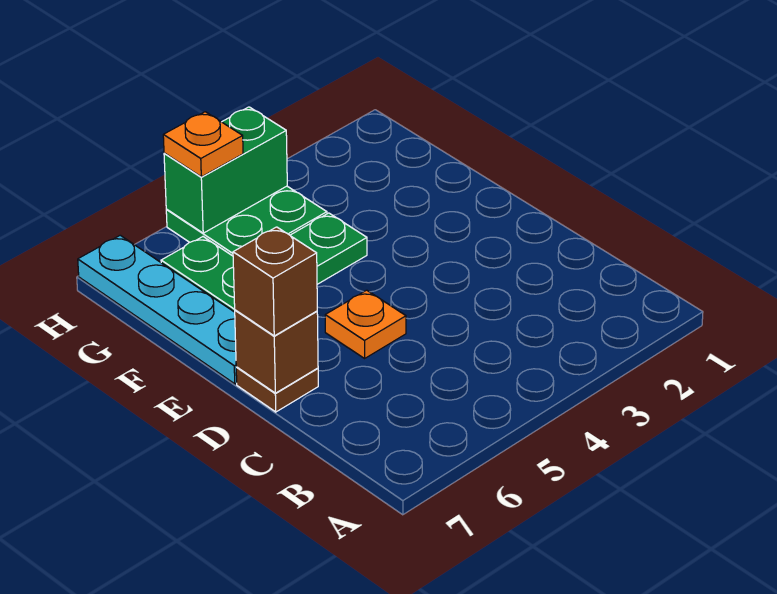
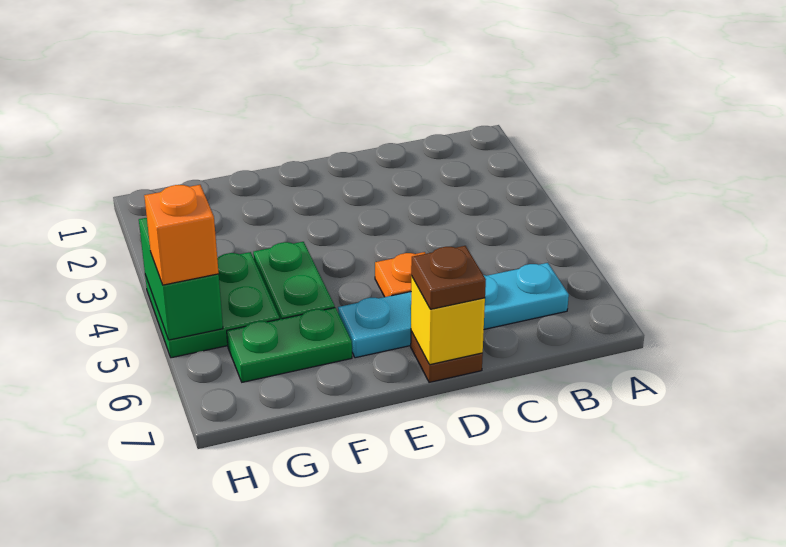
brown brick D7 level 2 -> yellow brick D7 level 2
brown brick D7 level 3 -> brown plate D7 level 3
cyan plate E7:H7 level 1 -> cyan plate B6:E6 level 1
orange plate H5 level 3 -> orange brick H5 level 3

